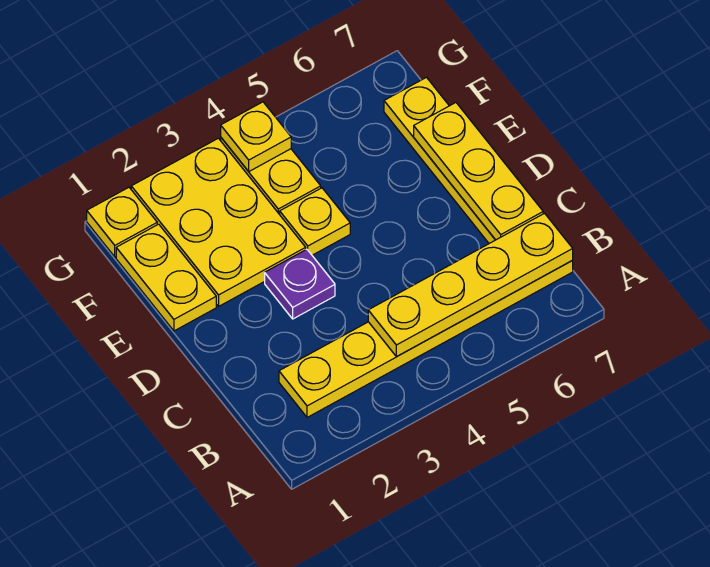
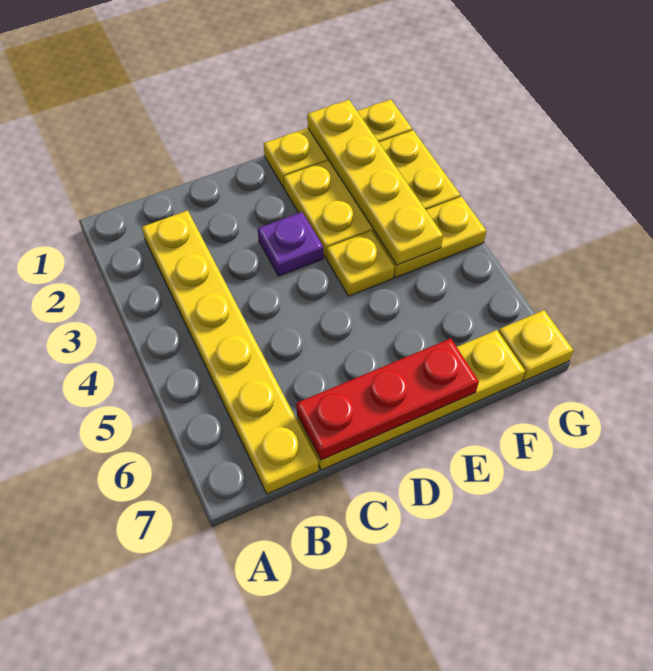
yellow plate B4:B7 level 2 -> yellow plate F1:F4 level 2
yellow plate C7:E7 level 2 -> red plate C7:E7 level 2
yellow plate G4 level 2 -> yellow plate G7 level 1

